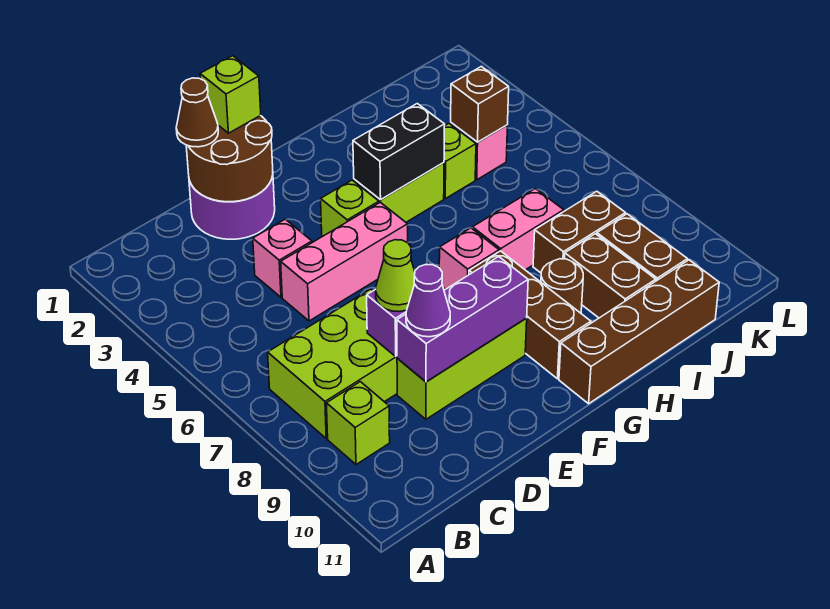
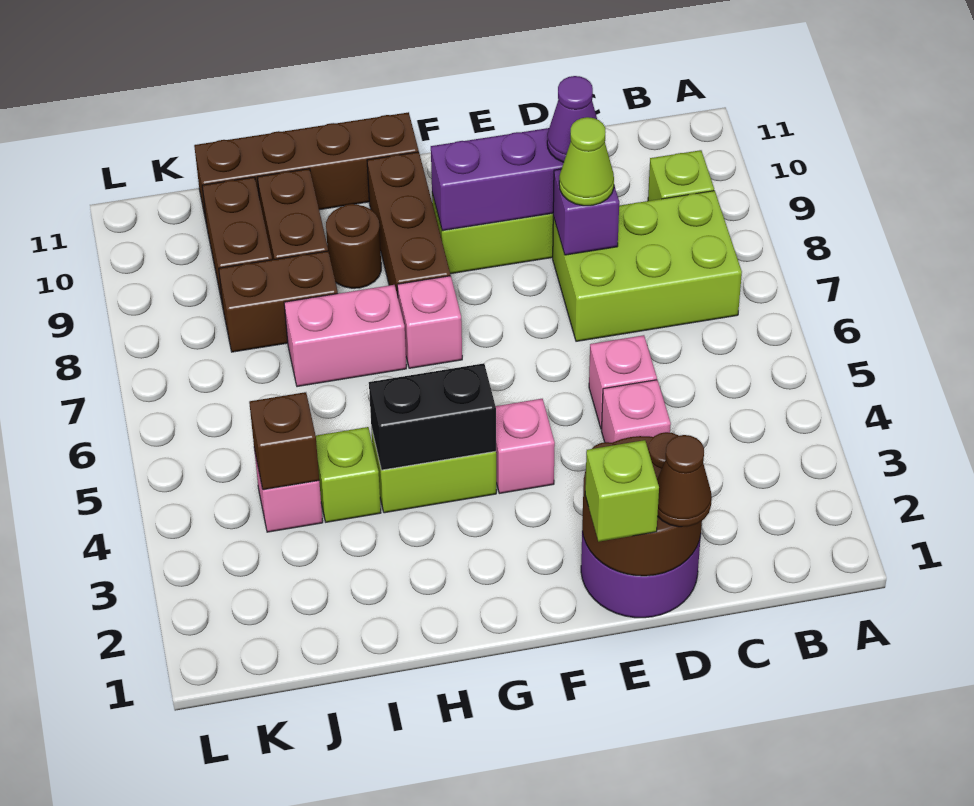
pink brick D5:F5 level 1 -> pink brick D5 level 1
lime brick F4 level 1 -> pink brick F4 level 1

